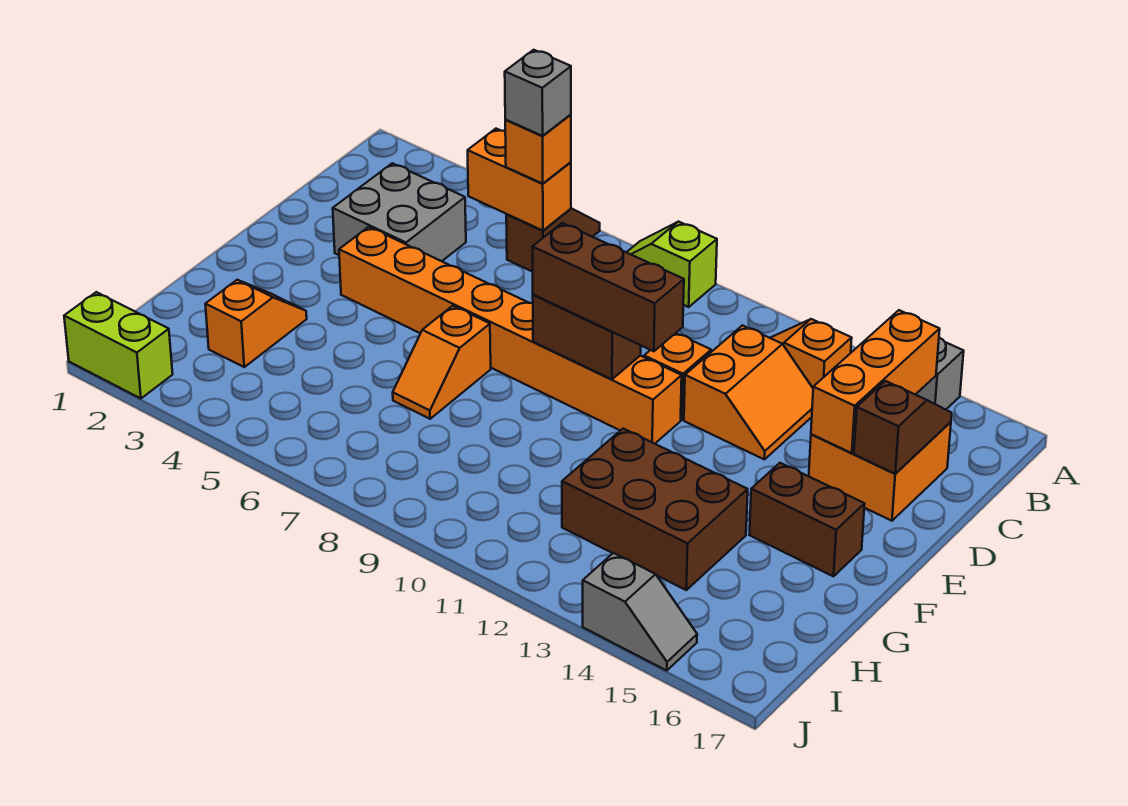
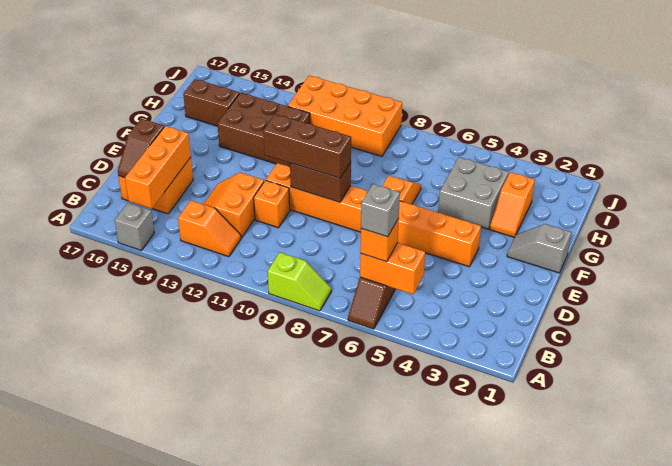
grey brick C3:D4 level 1 -> grey brick G4:H5 level 1
brown brick F15:F16 level 1 -> brown brick H15:H16 level 1
none -> orange brick I9:J12 level 1
lime brick J1:J2 level 1 -> none
grey slope J14:J15 level 1 top 14 -> grey slope F1:F2 level 1 top 1

